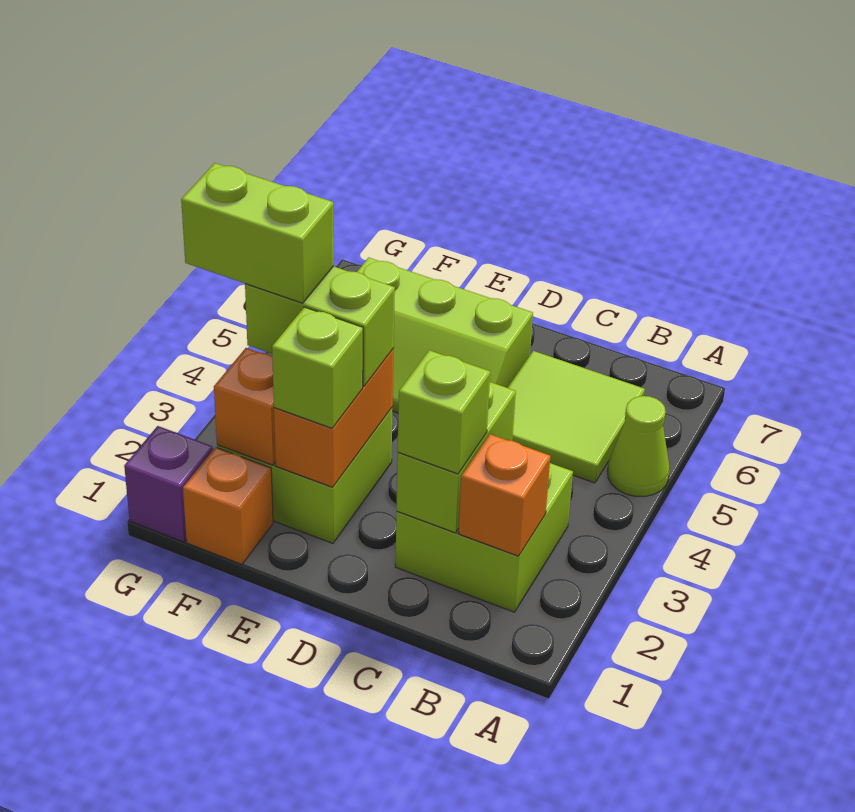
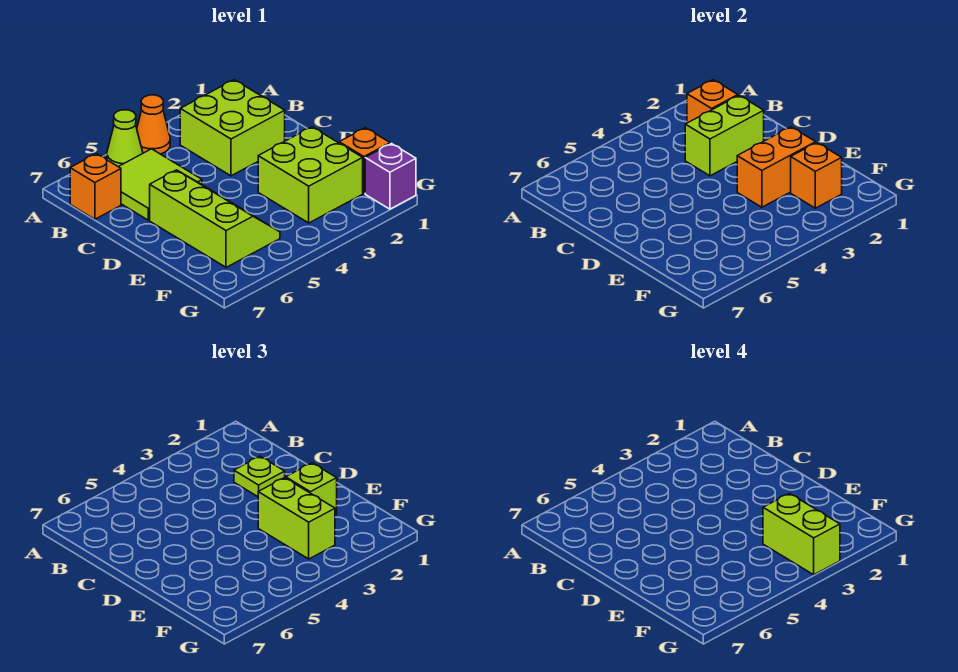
none -> orange cone A4 level 1
none -> orange brick B7 level 1
lime brick C2 level 3 -> lime plate C2 level 3

